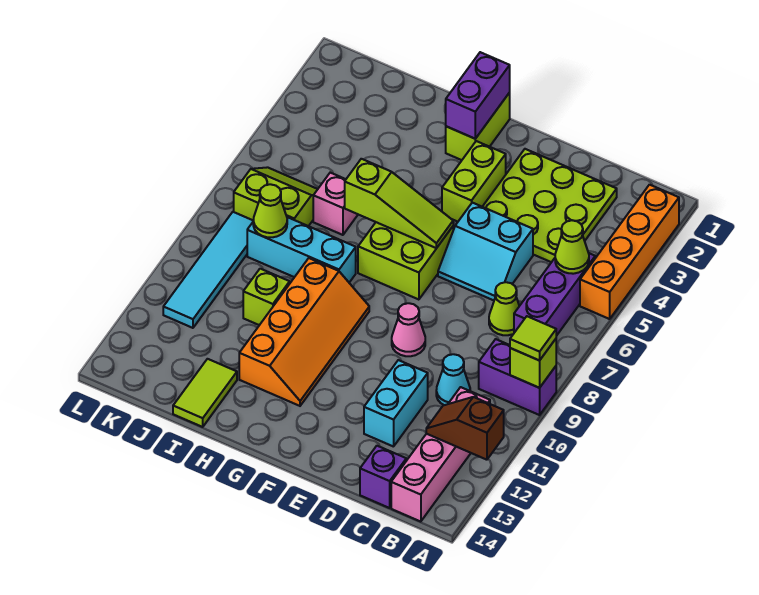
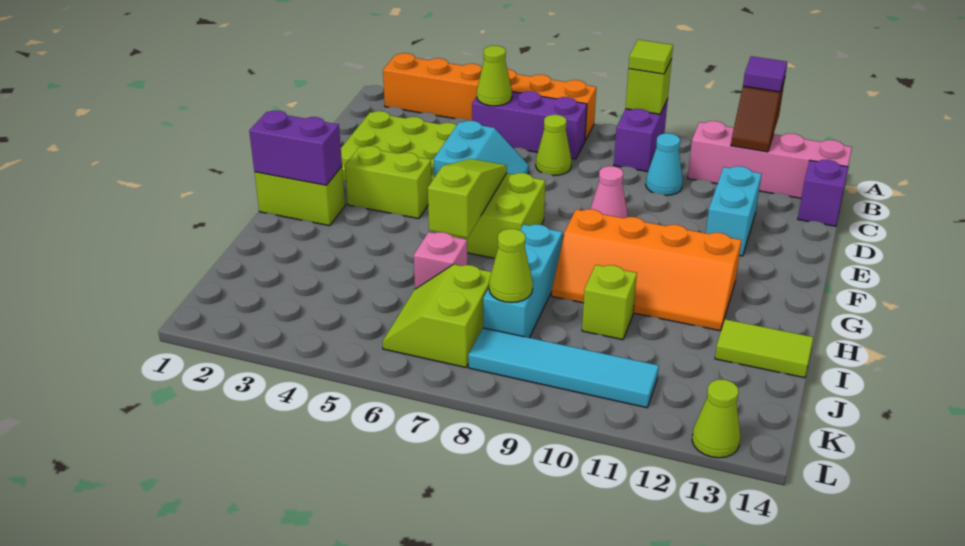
orange brick A2:A5 level 1 -> orange brick A2:A7 level 1
none -> purple tile A12 level 3
cyan brick D11:D12 level 1 -> cyan brick D12:E12 level 1
orange slope G9:H12 level 1 top H -> orange slope G9:H12 level 1 top G
none -> lime cone L13 level 1

